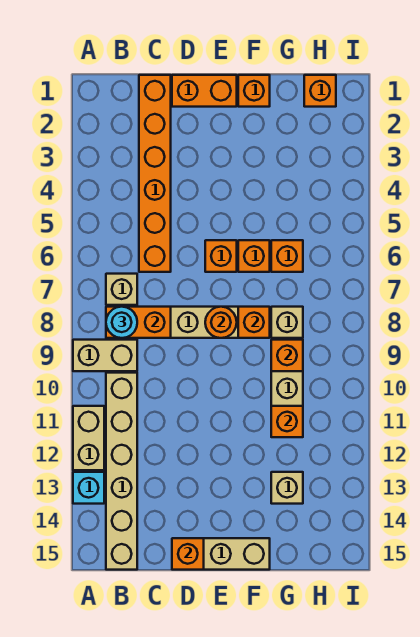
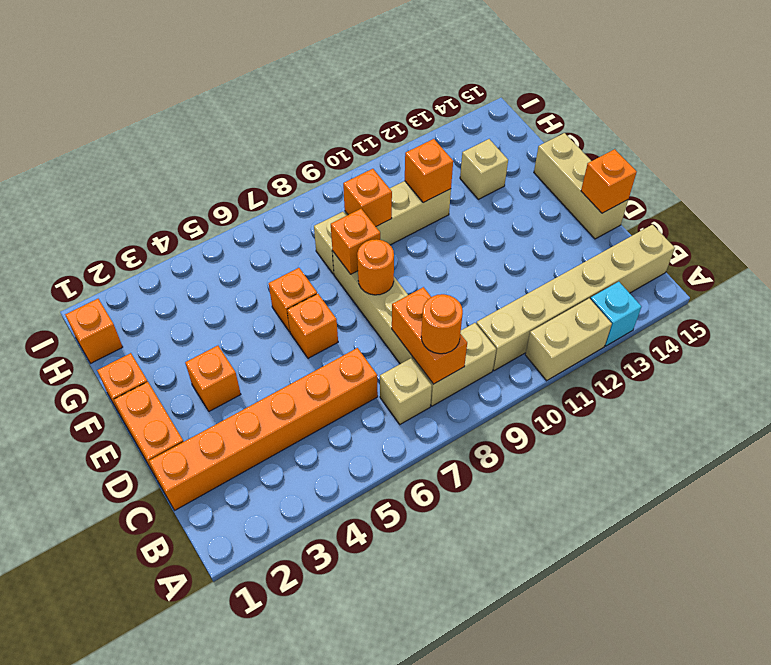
tan brick A9:B9 level 1 -> tan brick B8:B9 level 1
cyan round brick B8 level 3 -> orange round brick B8 level 3
orange brick G6 level 1 -> orange brick E3 level 1

